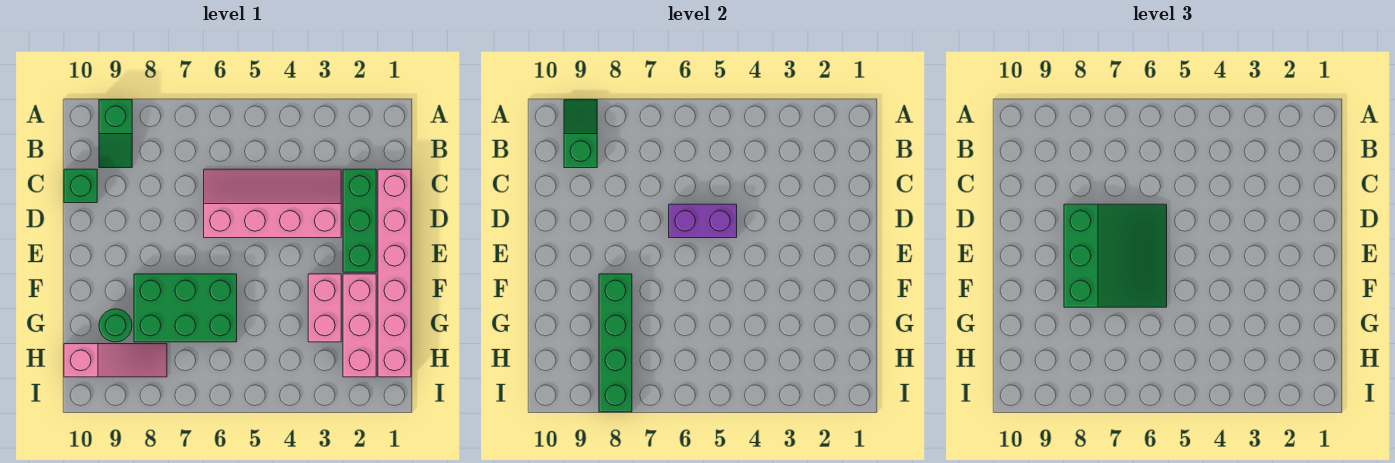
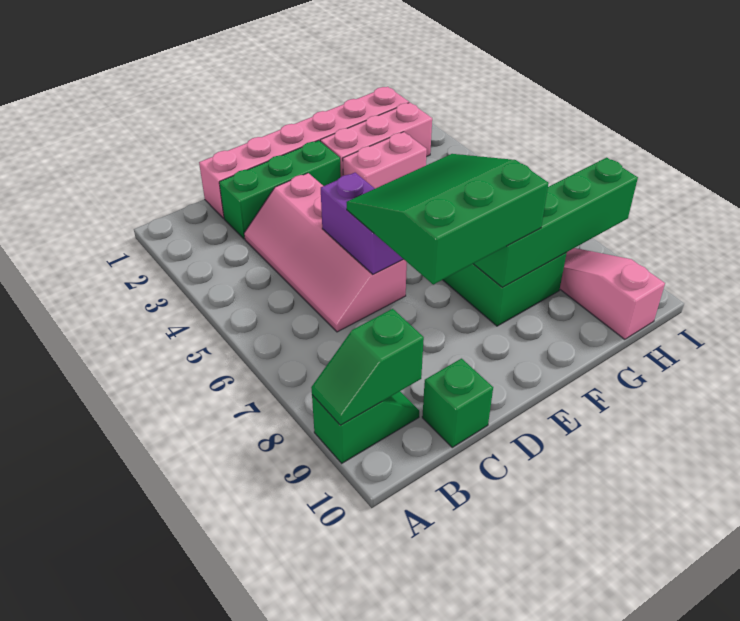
green round brick G9 level 1 -> none

